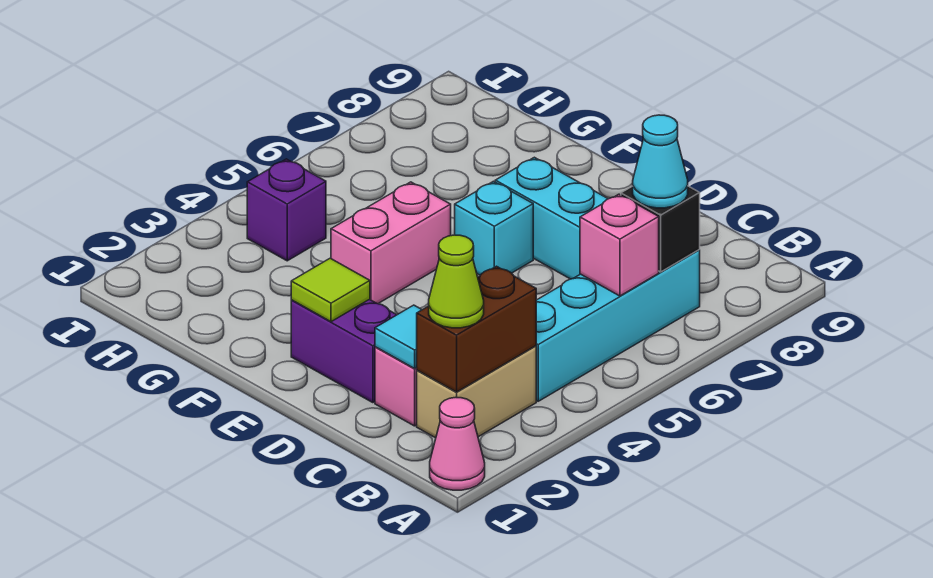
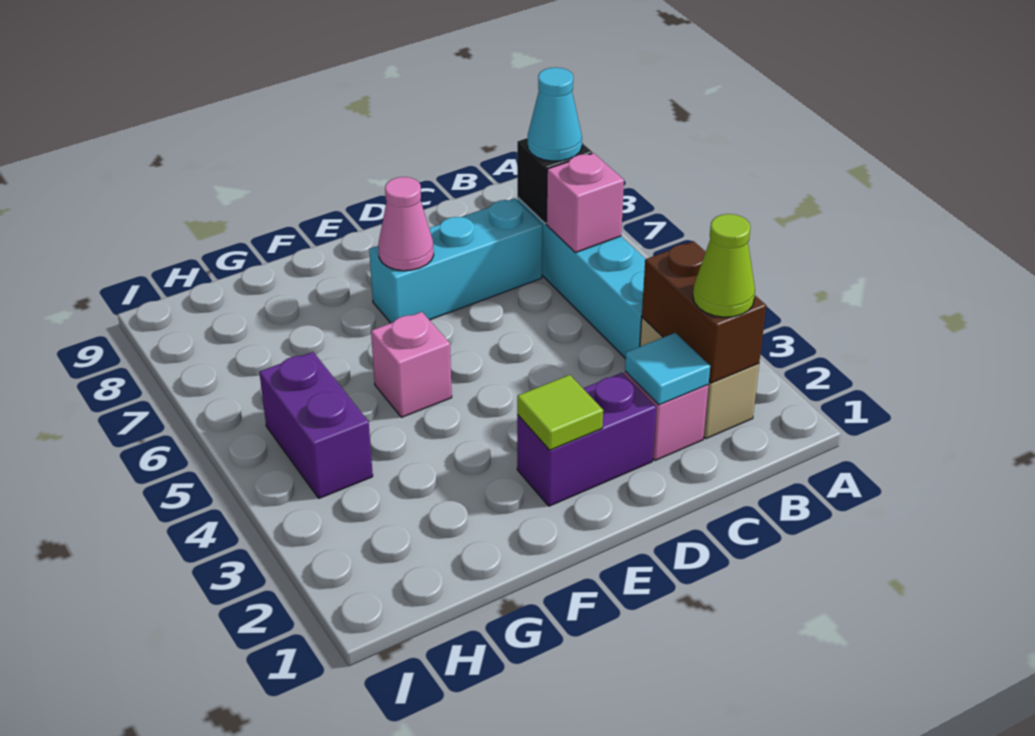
pink cone A1 level 1 -> pink cone E7 level 2
cyan brick E6 level 1 -> none
pink brick F4:F5 level 1 -> pink brick F5 level 1
purple brick H4 level 1 -> purple brick H4:H5 level 1

